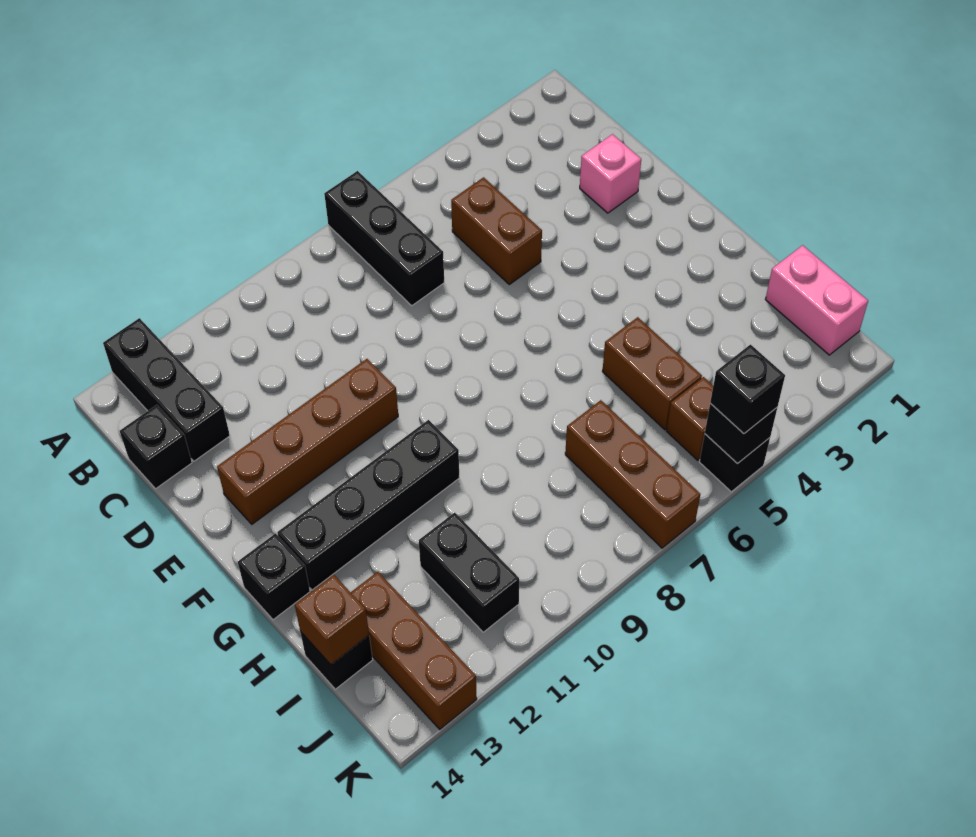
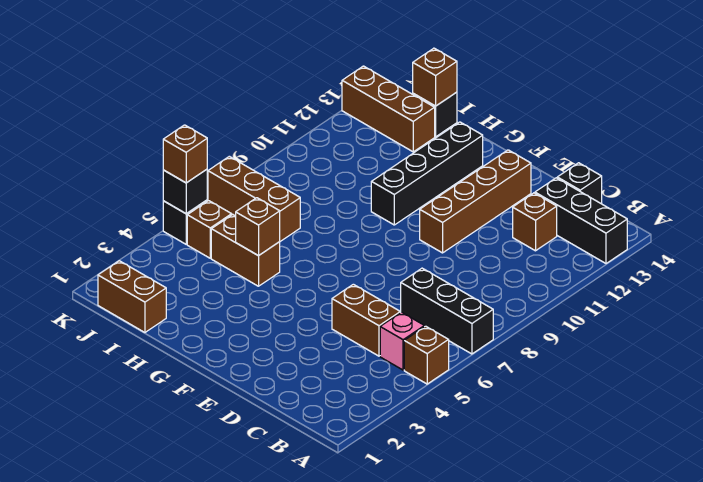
none -> brown brick A5 level 1
none -> brown brick C12 level 1
pink brick D2 level 1 -> pink brick B5 level 1
black brick G14 level 1 -> none
none -> brown brick H5 level 2
pink brick I1:J1 level 1 -> brown brick I1:J1 level 1
black brick I11:J11 level 1 -> none
black brick K5 level 3 -> brown brick K5 level 3

